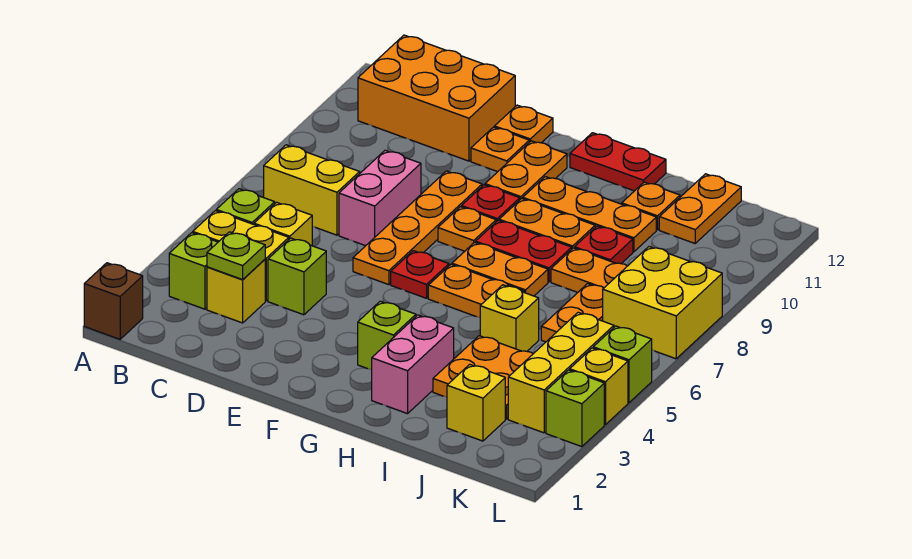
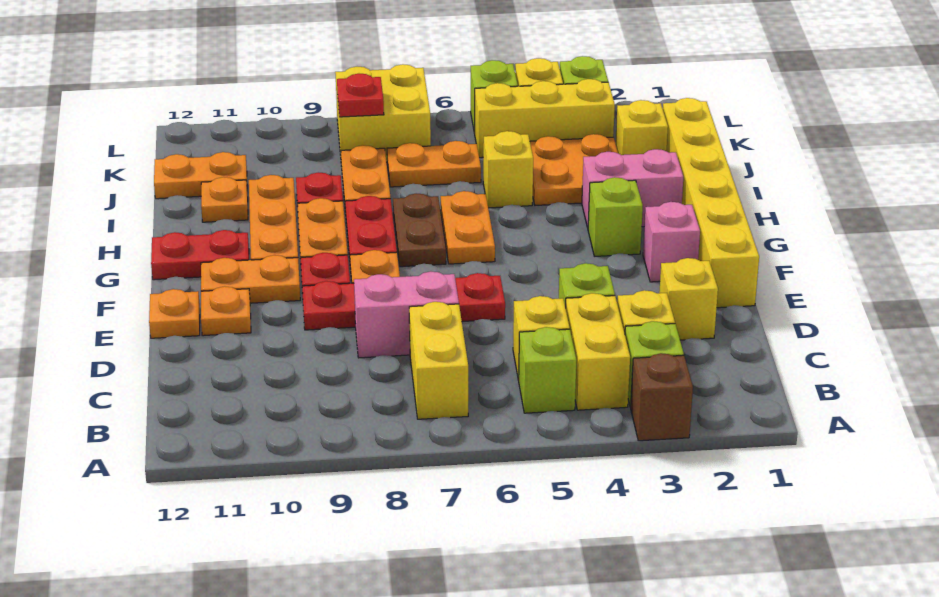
brown brick A1 level 1 -> brown brick A3 level 1
orange brick B11:D12 level 1 -> none
lime plate C3 level 2 -> none
none -> yellow brick D2 level 1
none -> yellow brick E1:J1 level 1
orange plate E6:E9 level 1 -> red plate E6:E9 level 1
none -> pink brick F2 level 1
red plate F6 level 1 -> red plate K8 level 2
orange plate G7:H7 level 1 -> brown plate G7:H7 level 1
red plate G12:H12 level 1 -> red plate G11:G12 level 1

